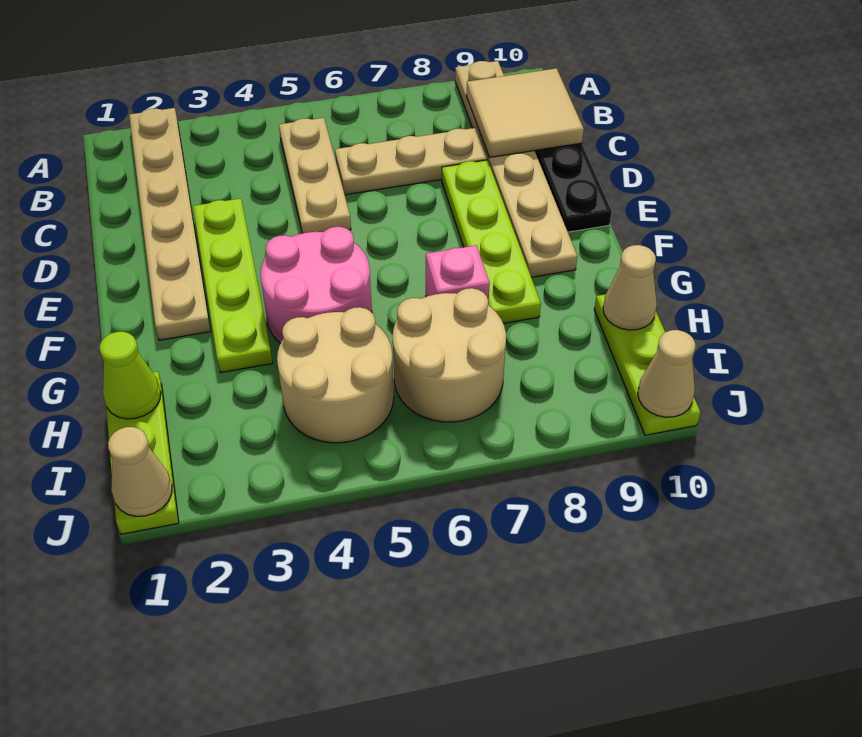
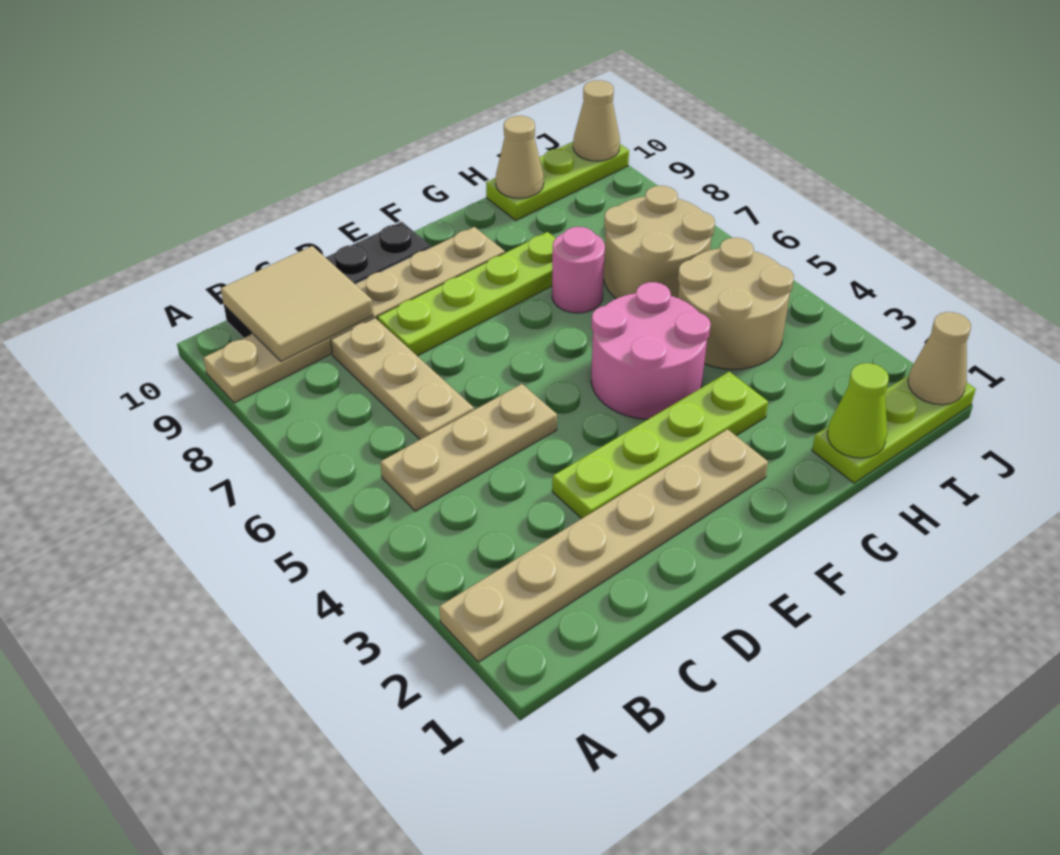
pink brick G7 level 1 -> pink round brick G7 level 1

